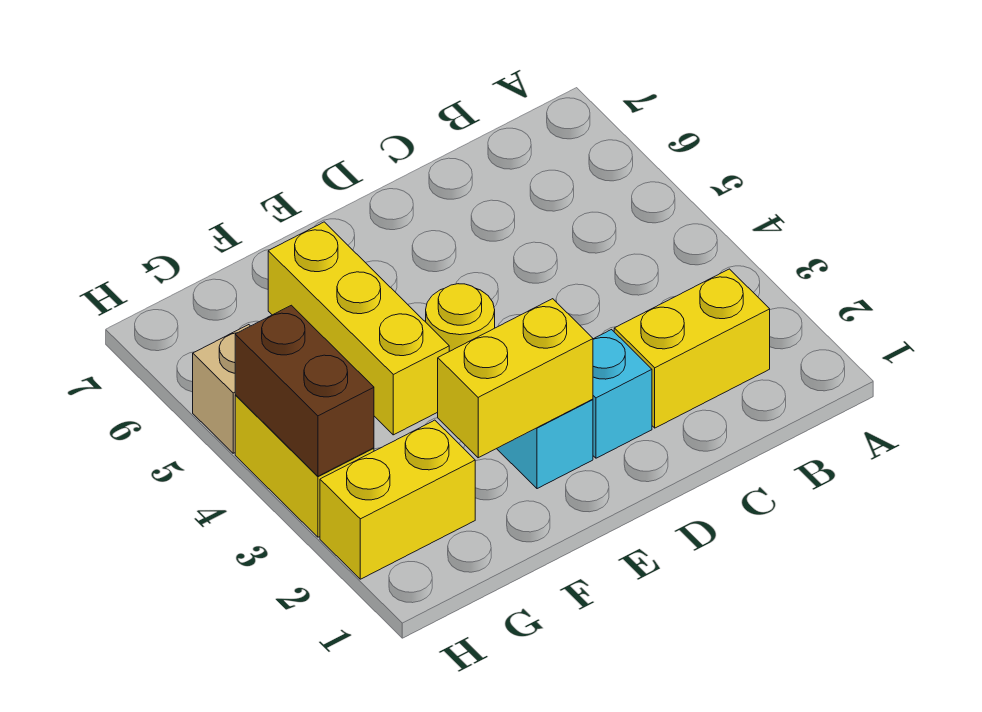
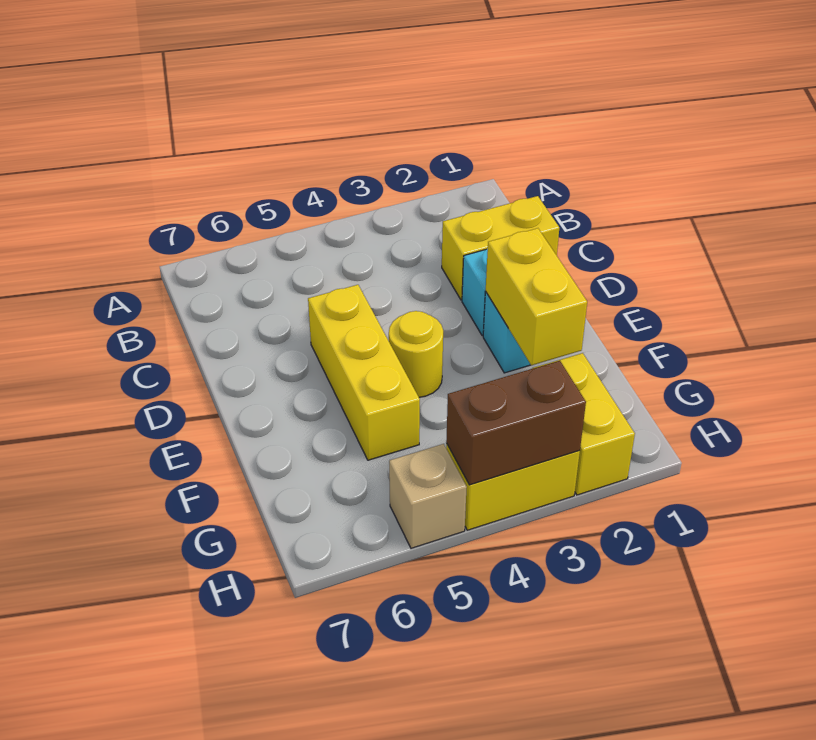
yellow brick B2:C2 level 1 -> yellow brick C1:C2 level 1
yellow brick F4:F6 level 1 -> yellow brick D5:F5 level 1

